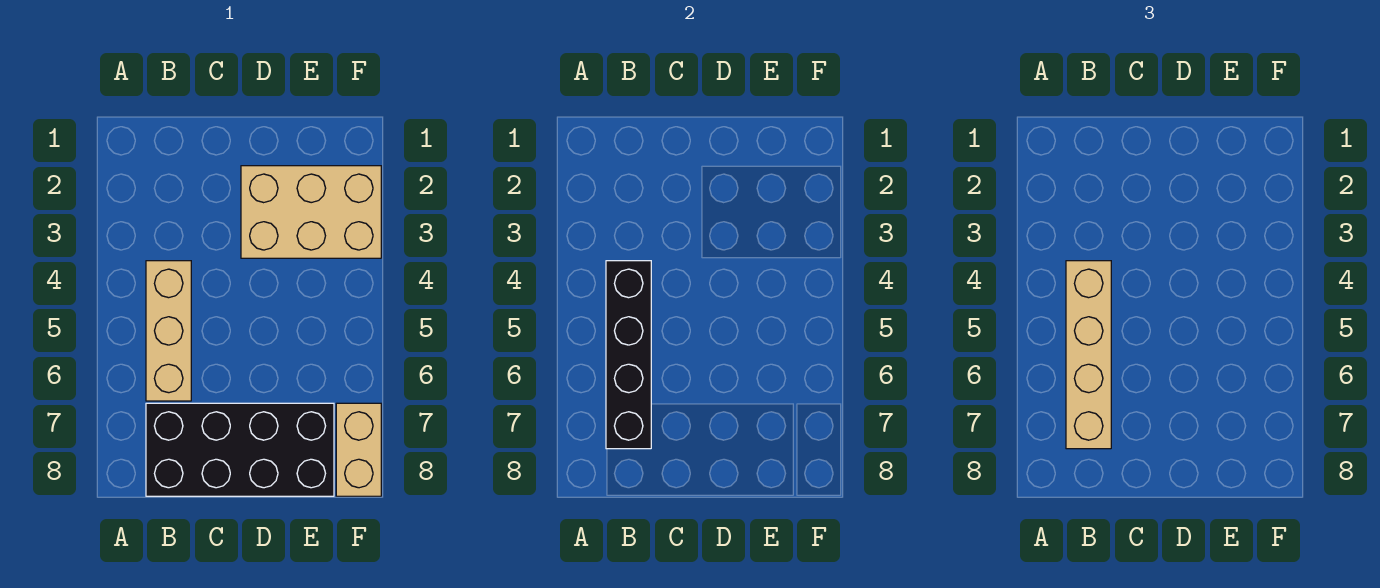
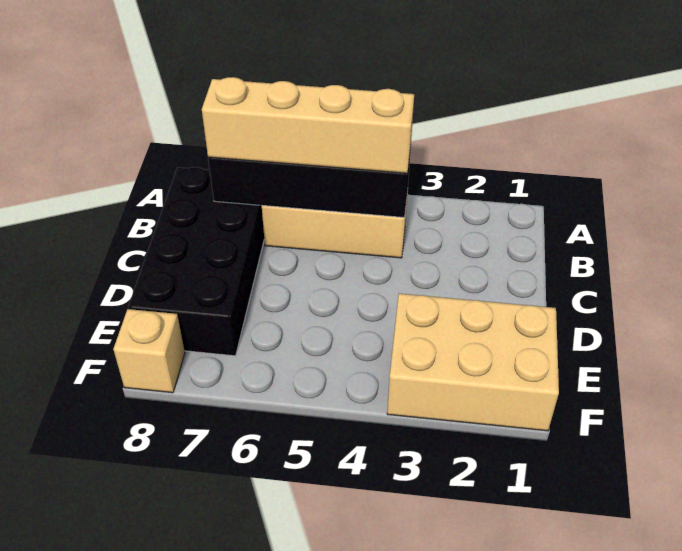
tan brick D2:F3 level 1 -> tan brick E1:F3 level 1
tan brick F7:F8 level 1 -> tan brick F8 level 1

